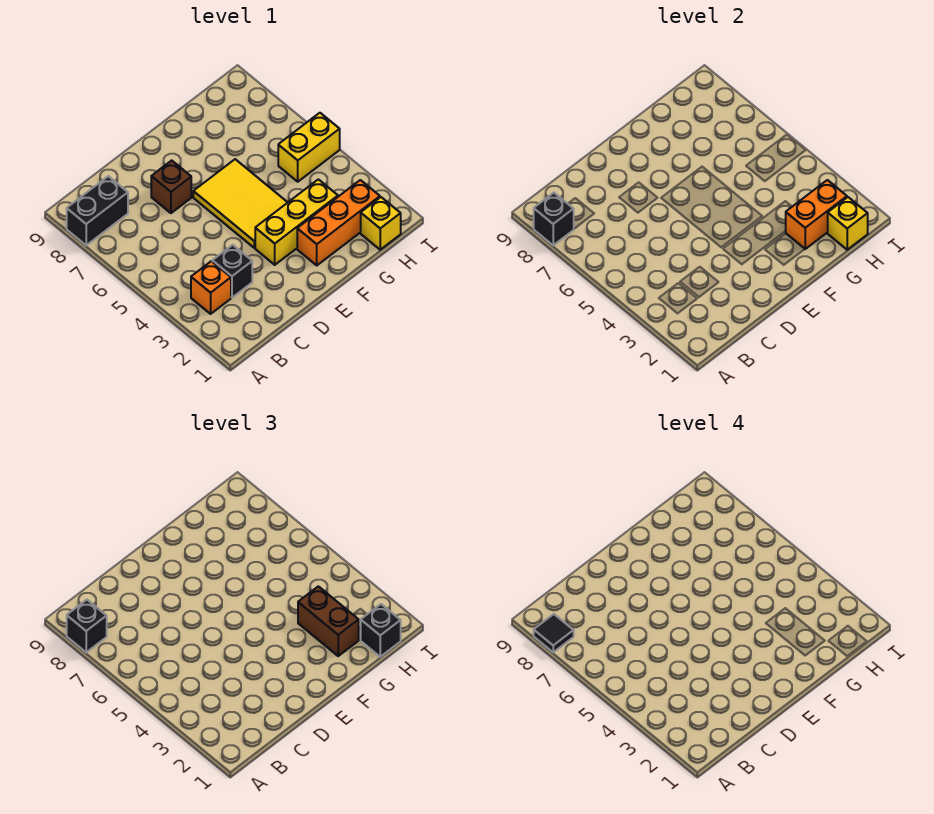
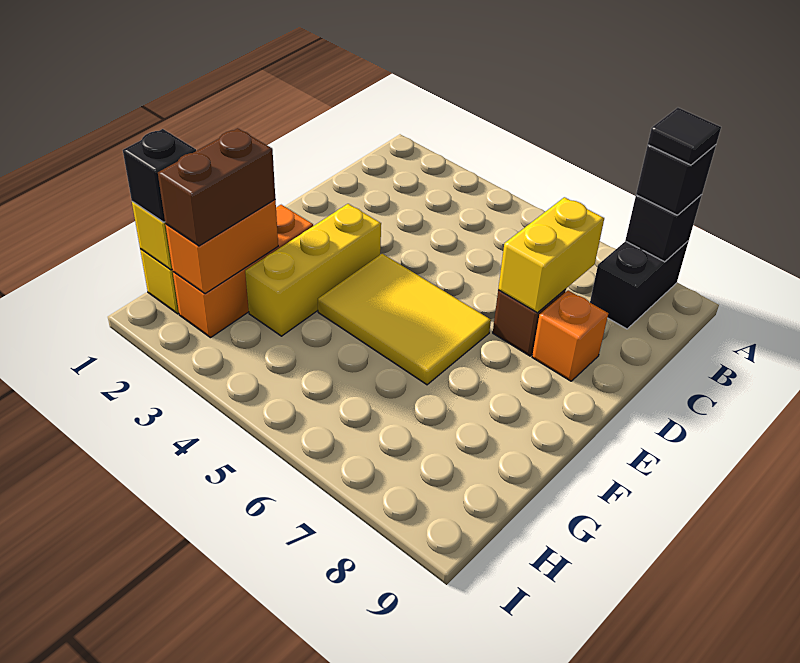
orange brick B3 level 1 -> orange brick D8 level 1
black brick C3 level 1 -> none
brown brick G2:G3 level 3 -> brown brick G2:H2 level 3
yellow brick H5:I5 level 1 -> yellow brick C7:D7 level 2

